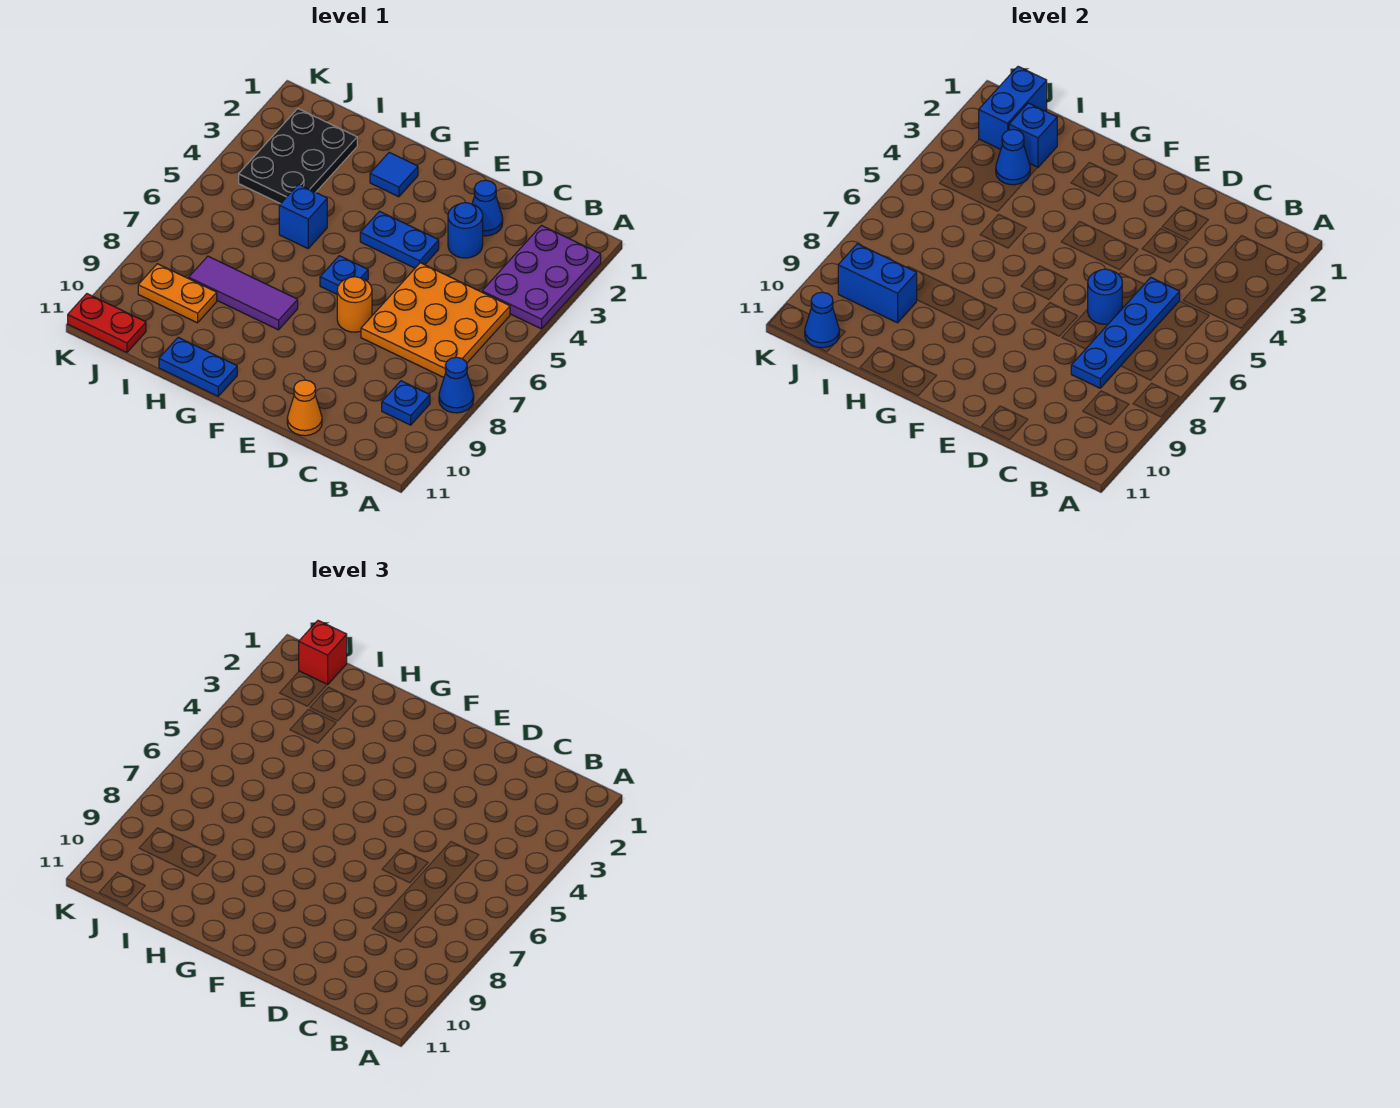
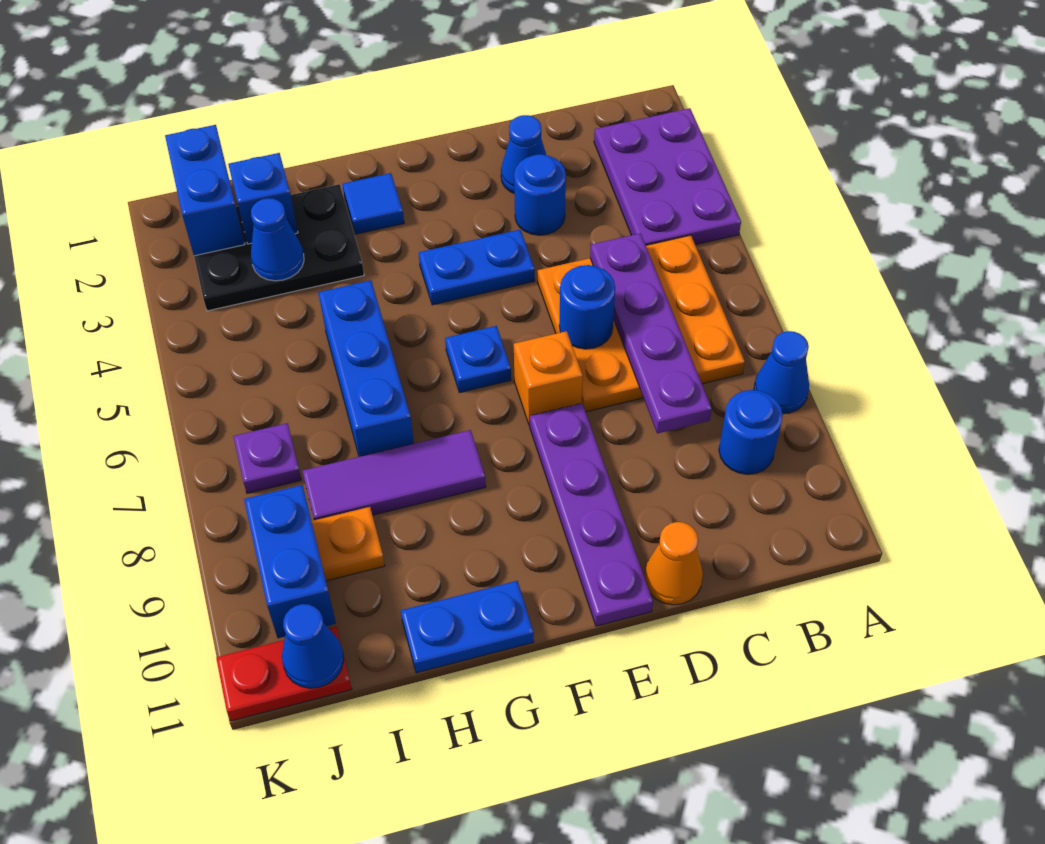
blue plate B9 level 1 -> blue round brick B9 level 1
blue plate C5:C8 level 2 -> purple plate C5:C8 level 2
orange round brick E7 level 1 -> orange brick E7 level 1
none -> purple plate E8:E11 level 1
blue brick H5 level 1 -> blue brick H5:H7 level 1
black plate I2:J4 level 1 -> black plate H2:J3 level 1
blue brick I9:J9 level 2 -> blue brick J9:J10 level 2
red brick J1 level 3 -> none
none -> purple plate J7 level 1

